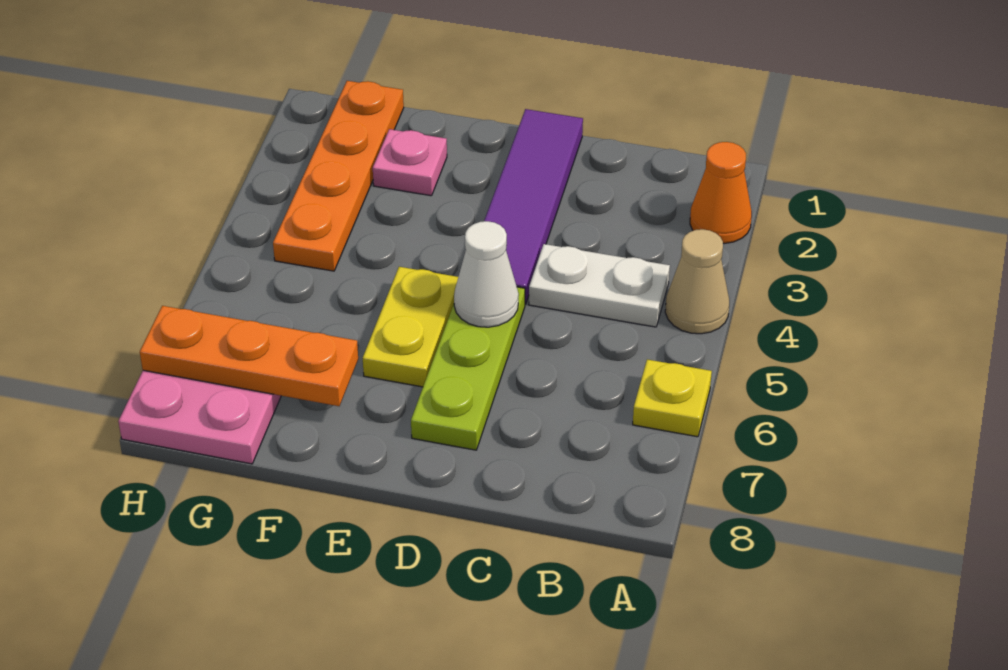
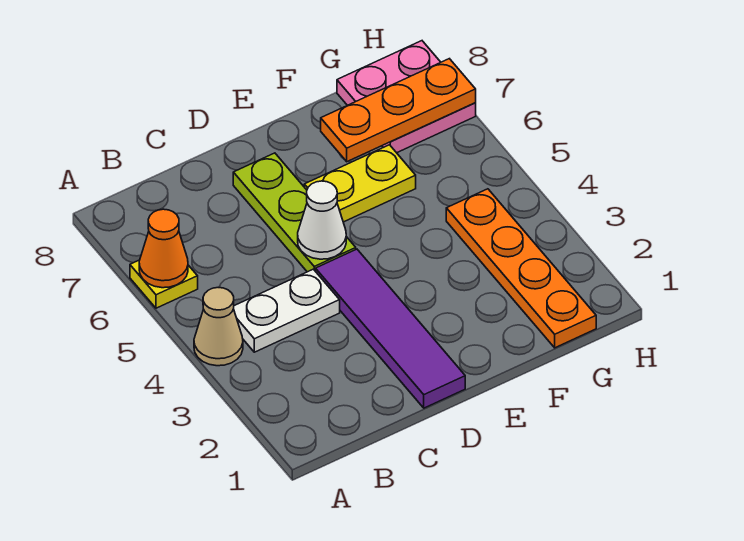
orange cone A2 level 1 -> orange cone A6 level 2
yellow plate E5:E6 level 1 -> yellow plate E6:F6 level 1
pink plate F2 level 1 -> none

